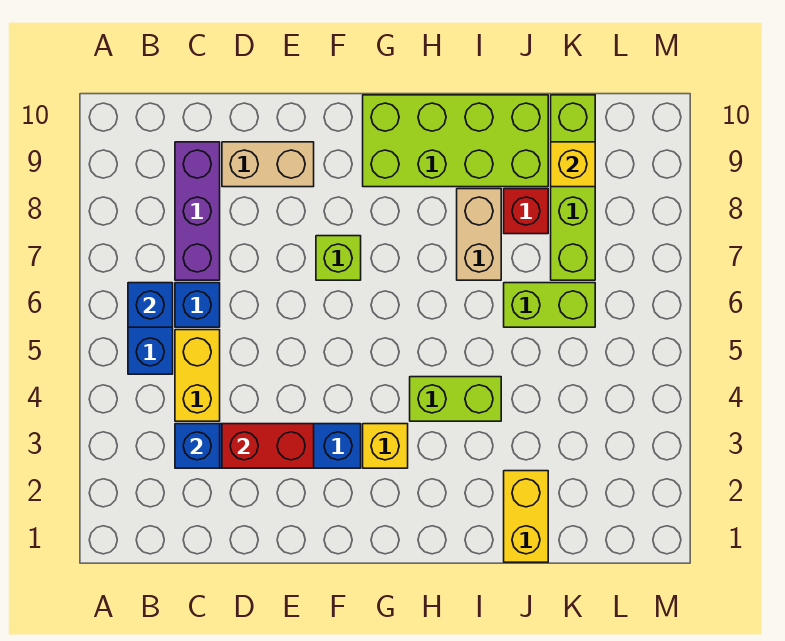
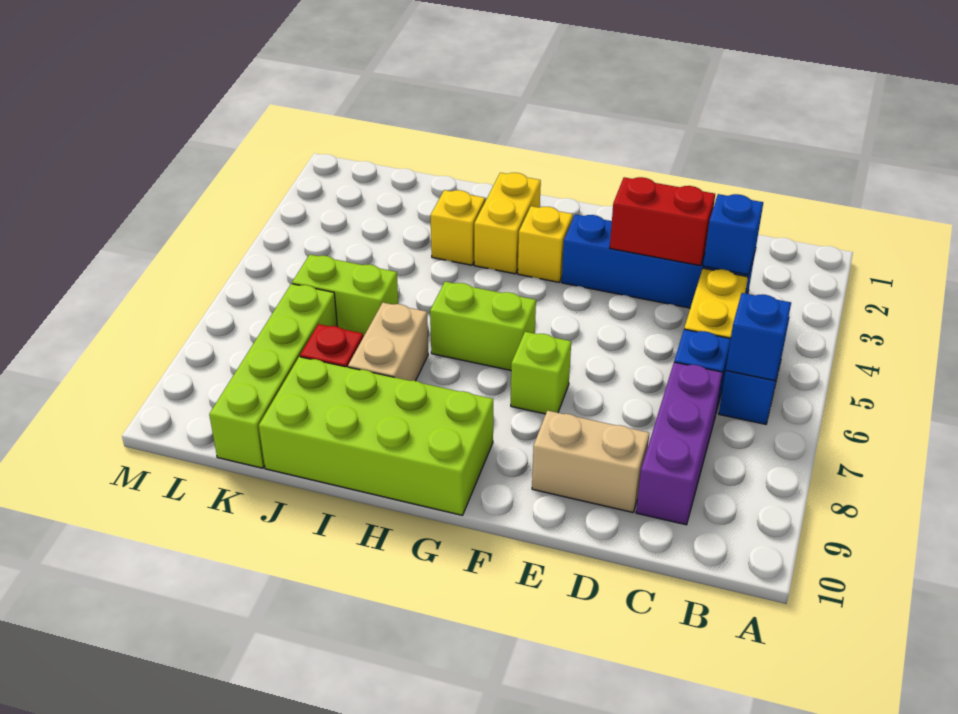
lime brick H4:I4 level 1 -> lime brick G6:H6 level 1
yellow brick J1:J2 level 1 -> yellow brick H2:H3 level 1
yellow brick K9 level 2 -> yellow brick I3 level 1

